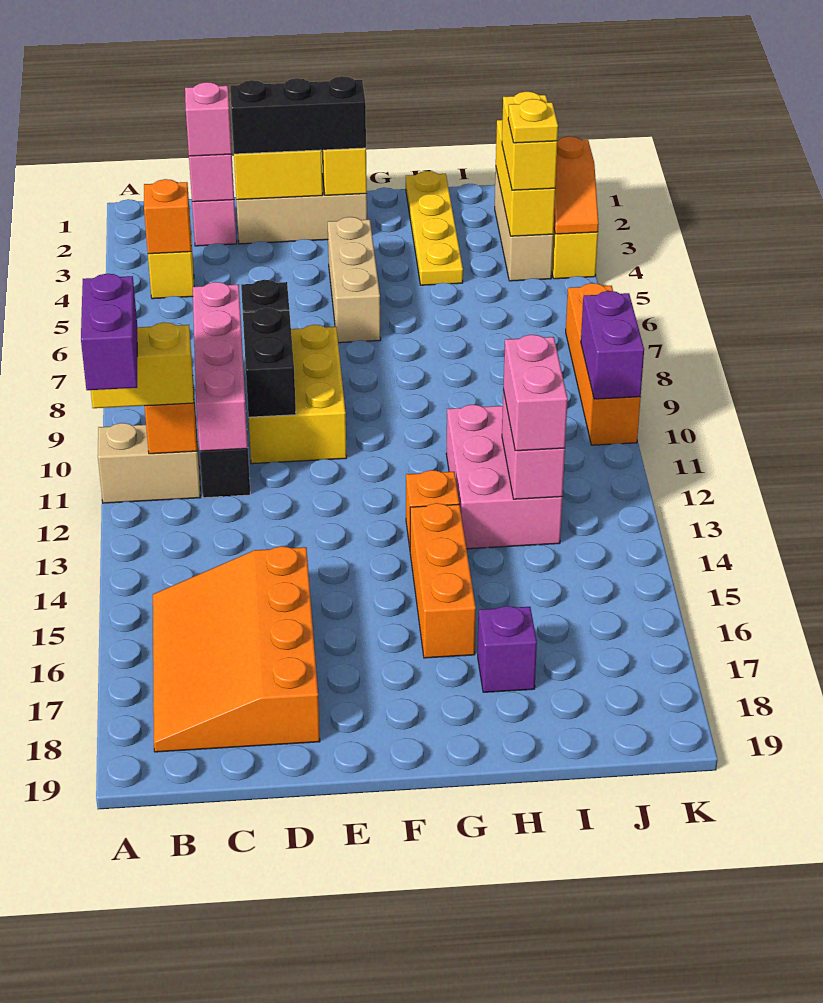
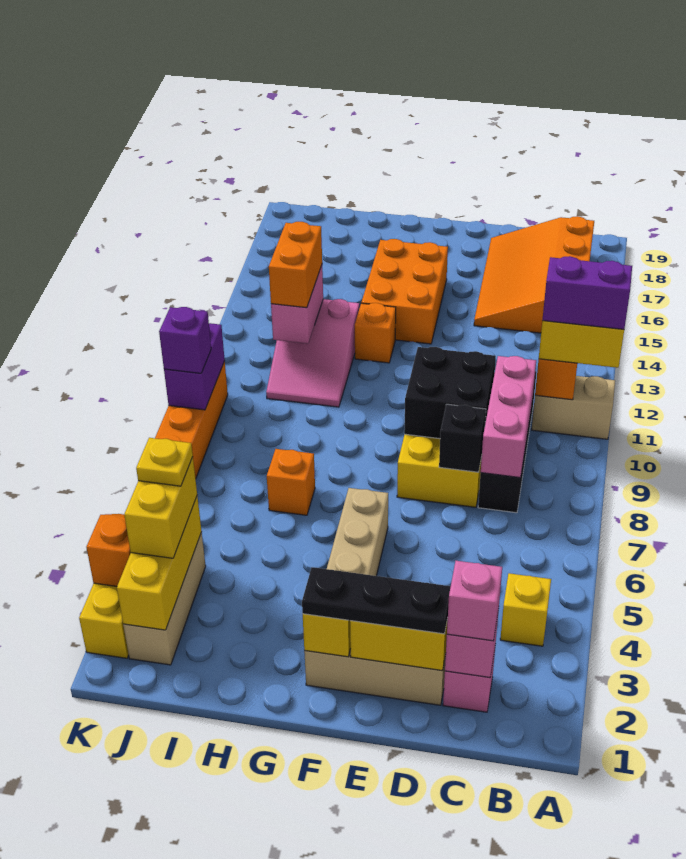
purple brick A11:A12 level 4 -> purple brick A11:B11 level 4
orange brick B4 level 2 -> orange brick H7 level 1
orange slope B15:D18 level 1 top D -> orange slope B15:D18 level 1 top B
pink brick C8:C11 level 2 -> pink brick C8:C10 level 2
black brick D2:F2 level 3 -> black plate D2:F2 level 3
black brick D9:D10 level 2 -> black brick D9:E10 level 2
orange brick G14:G16 level 1 -> orange brick F14:G16 level 1
yellow plate H1:H4 level 1 -> none
pink brick H11:I13 level 1 -> pink slope H11:I13 level 1 top 13
purple brick H17 level 1 -> purple brick K9 level 3
pink brick I12:I13 level 3 -> orange brick I12:I13 level 3

